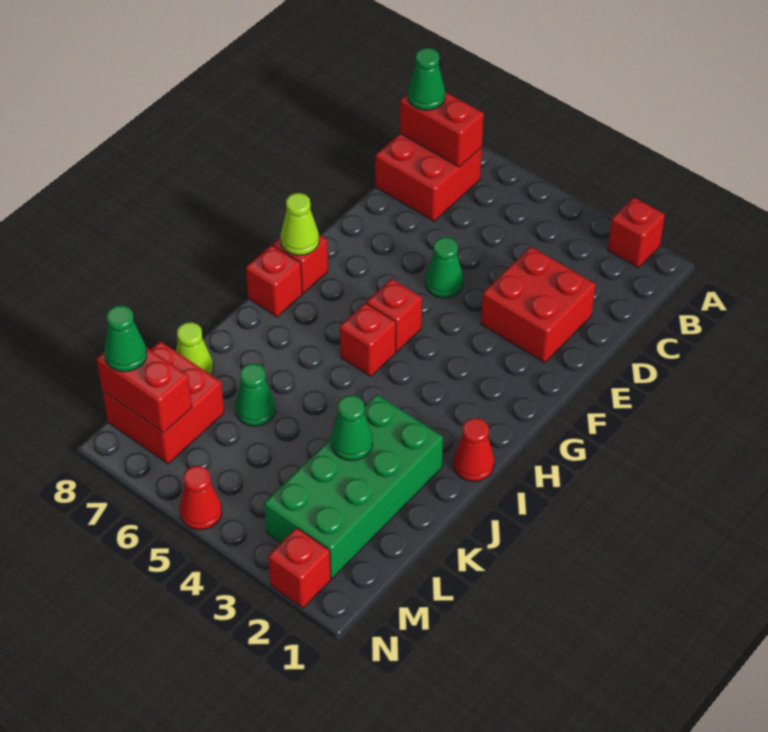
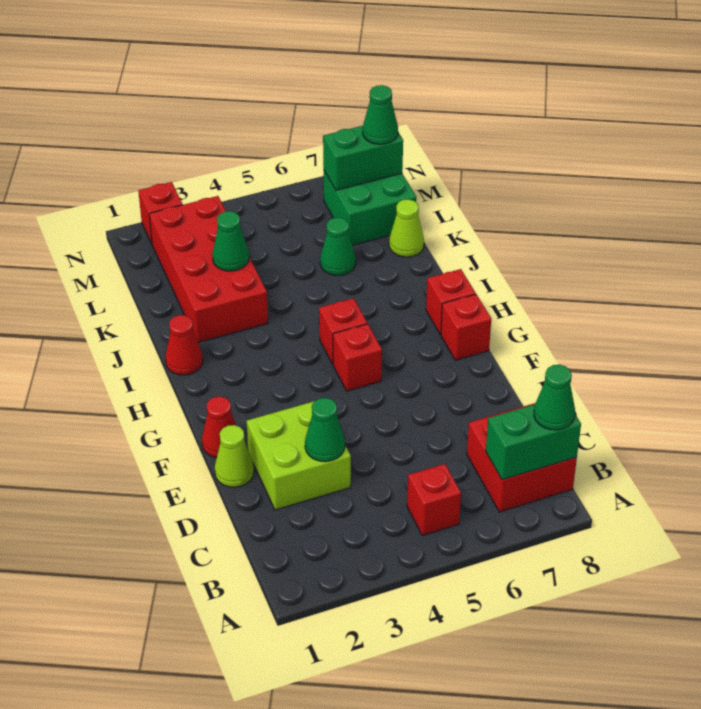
red brick A2 level 1 -> red brick B5 level 1
red brick B7:B8 level 2 -> green brick B7:B8 level 2
red brick D2:E3 level 1 -> lime brick D2:E3 level 1
green cone E5 level 1 -> green cone D3 level 2
lime cone G8 level 2 -> lime cone E1 level 1
green brick J2:M3 level 1 -> red brick J2:M3 level 1
red brick L7:M8 level 1 -> green brick L7:M8 level 1
red brick M7:M8 level 2 -> green brick M7:M8 level 2
red cone N5 level 1 -> red cone F1 level 1

